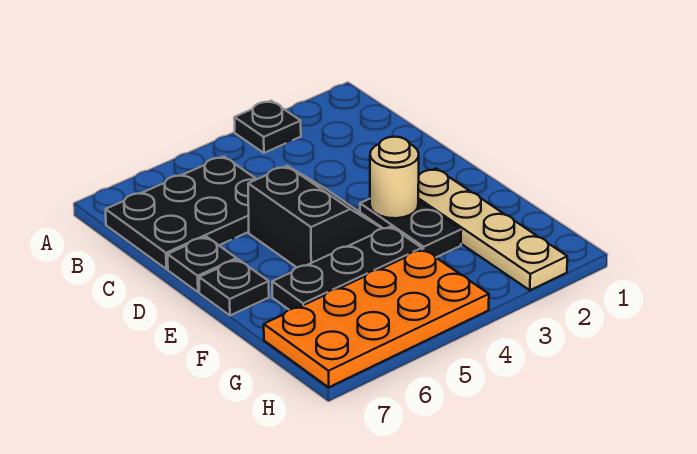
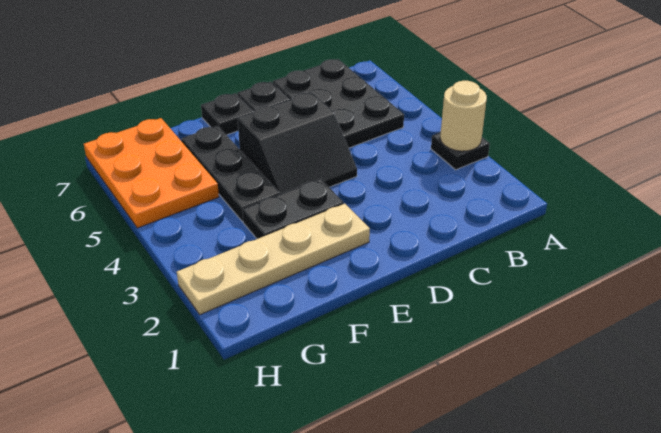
tan round brick E3 level 2 -> tan round brick A3 level 2
orange plate G4:H7 level 1 -> orange plate G5:H7 level 1

